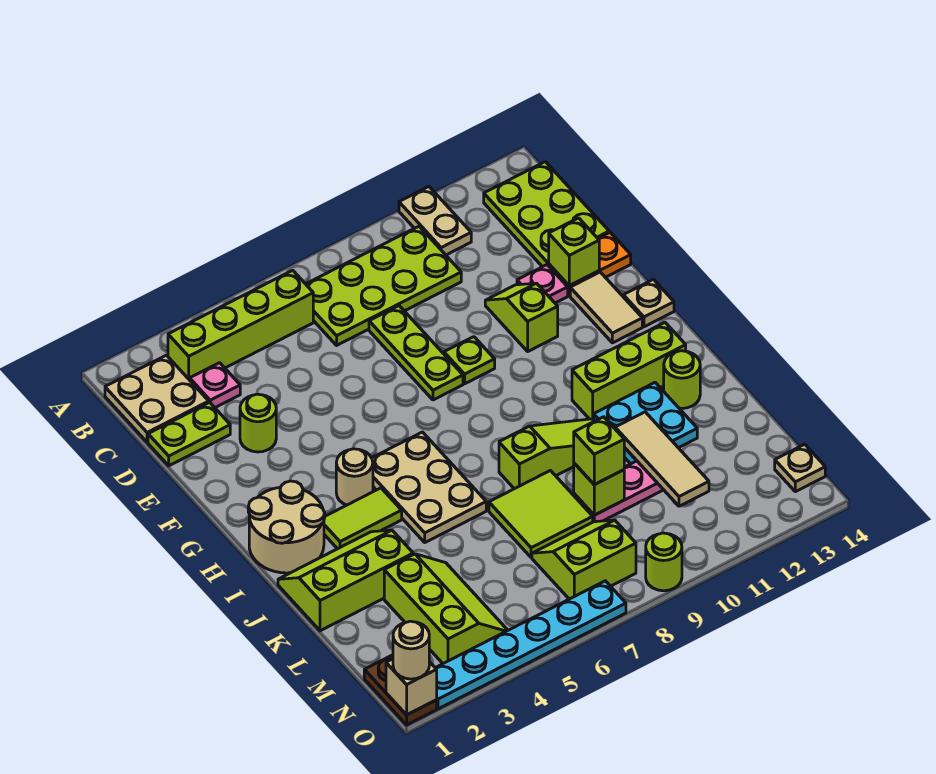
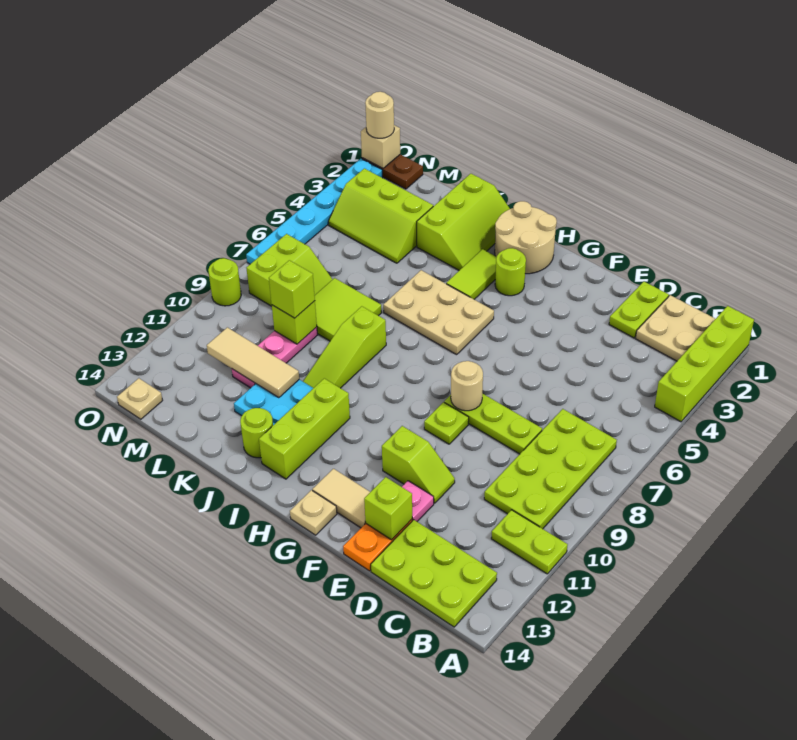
tan plate A11:B11 level 1 -> lime plate A11:B11 level 1
lime brick B3:B6 level 1 -> lime brick A1:A4 level 1
pink plate C3 level 1 -> none
lime round brick E3 level 1 -> lime round brick H3 level 1
tan round brick H4 level 1 -> tan round brick F8 level 2

